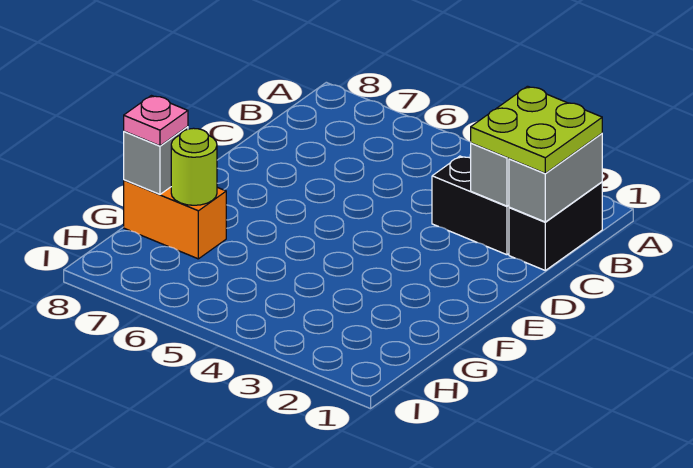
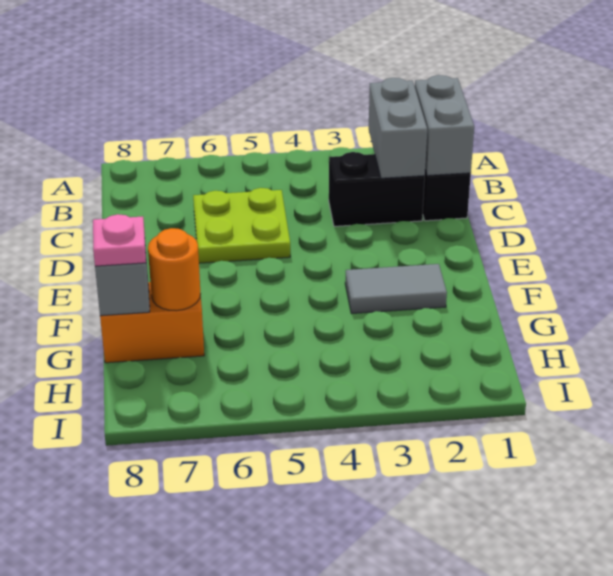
lime plate B1:C2 level 3 -> lime plate C5:D6 level 1
none -> grey tile F2:F3 level 1
lime round brick G7 level 2 -> orange round brick G7 level 2

